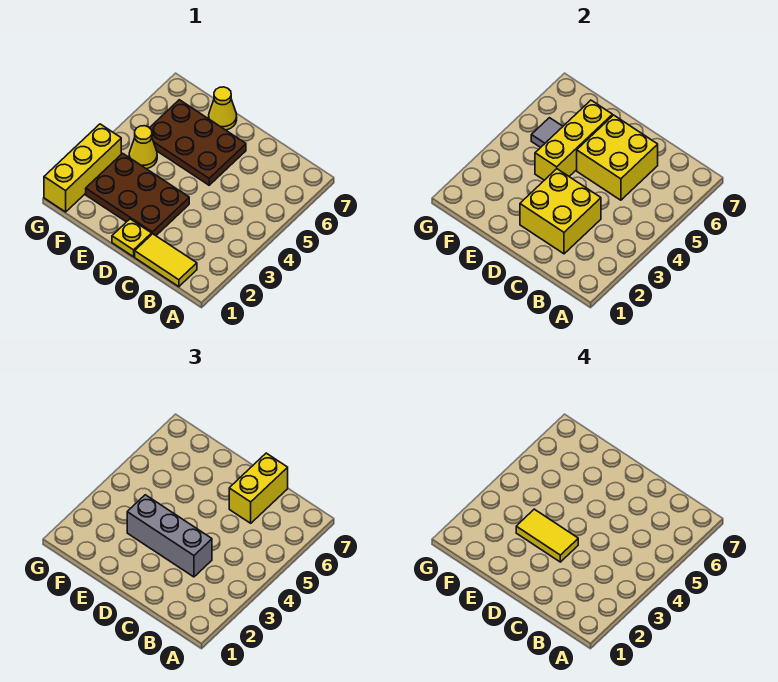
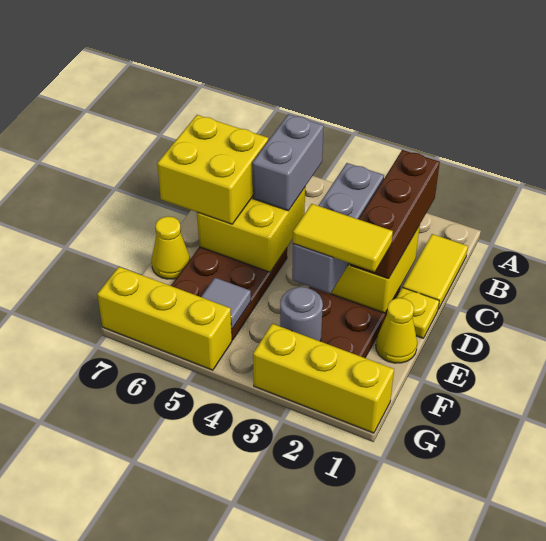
none -> brown brick B2:D2 level 3
none -> grey brick B5:C5 level 3
yellow brick C6:C7 level 3 -> yellow brick C6:D7 level 3
yellow tile D3:E3 level 4 -> yellow tile E2:E3 level 4
yellow brick E4:E6 level 2 -> yellow brick G5:G7 level 1
none -> grey round brick F3 level 2
yellow cone F4 level 1 -> yellow cone E1 level 1

